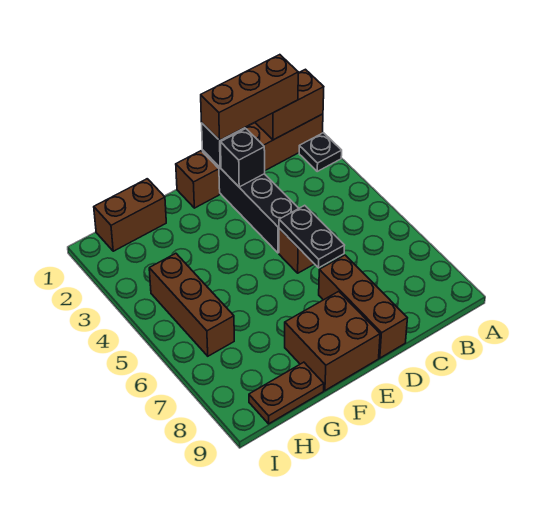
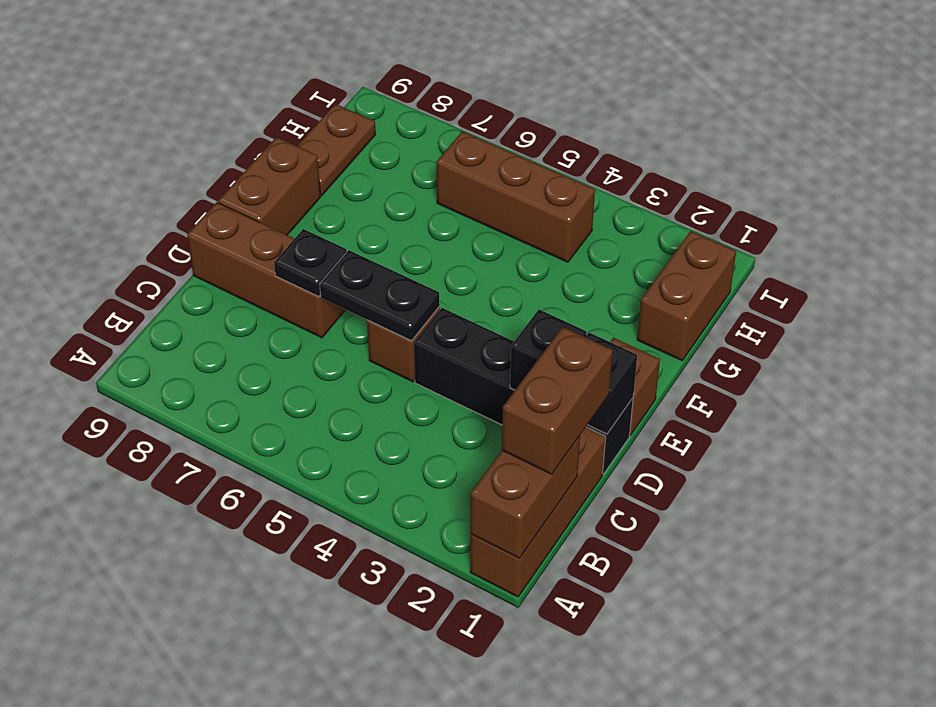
black plate A2 level 1 -> black plate D7 level 2
brown brick B1:D1 level 3 -> brown brick B1:C1 level 3
brown brick E8:F9 level 1 -> brown brick E9:F9 level 1

